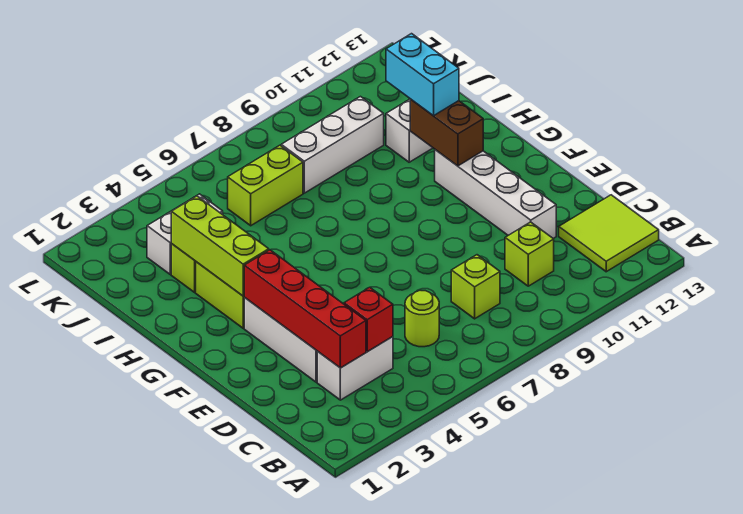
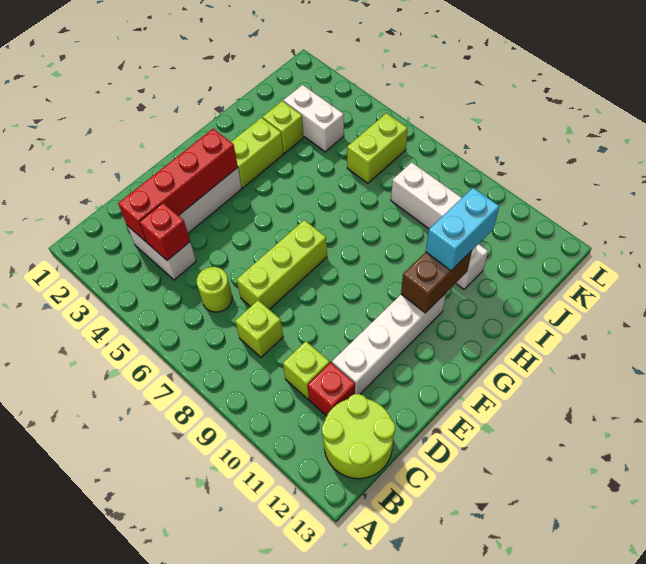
lime tile B12:C13 level 1 -> lime round brick B12:C13 level 1
none -> red brick C11 level 1
lime brick G3:I3 level 2 -> lime brick D7:F7 level 1
lime brick J6:J7 level 1 -> lime brick J6:K6 level 1

